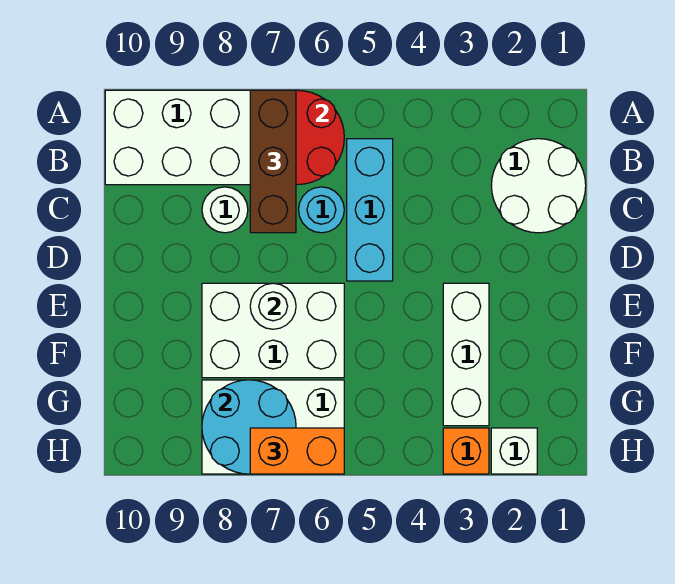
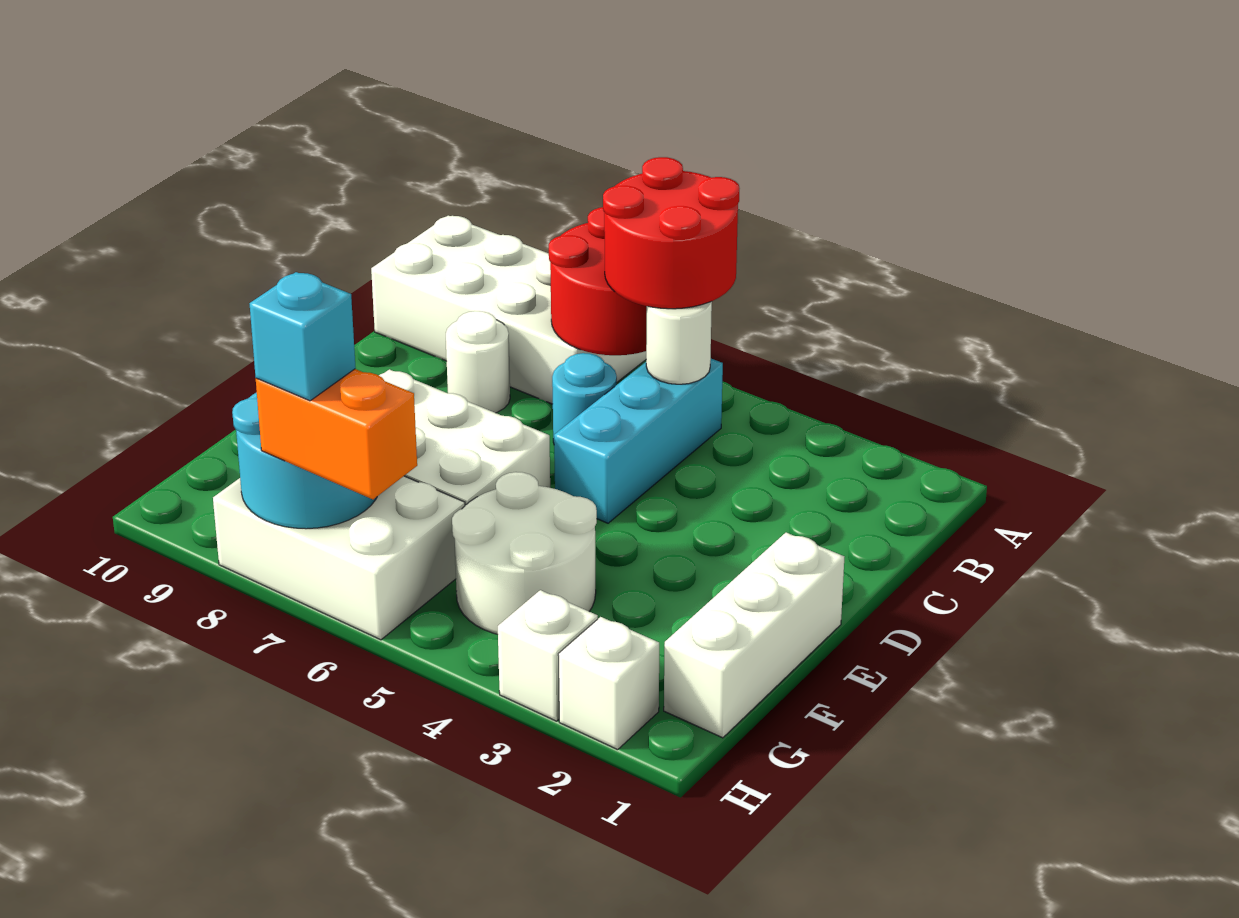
none -> red round brick A5:B6 level 3
brown brick A7:C7 level 3 -> none
white round brick B1:C2 level 1 -> white round brick F4:G5 level 1
white brick E3:G3 level 1 -> white brick E1:G1 level 1
white round brick E7 level 2 -> white round brick B5 level 2
orange brick H3 level 1 -> white brick H3 level 1
none -> cyan brick H7 level 4

